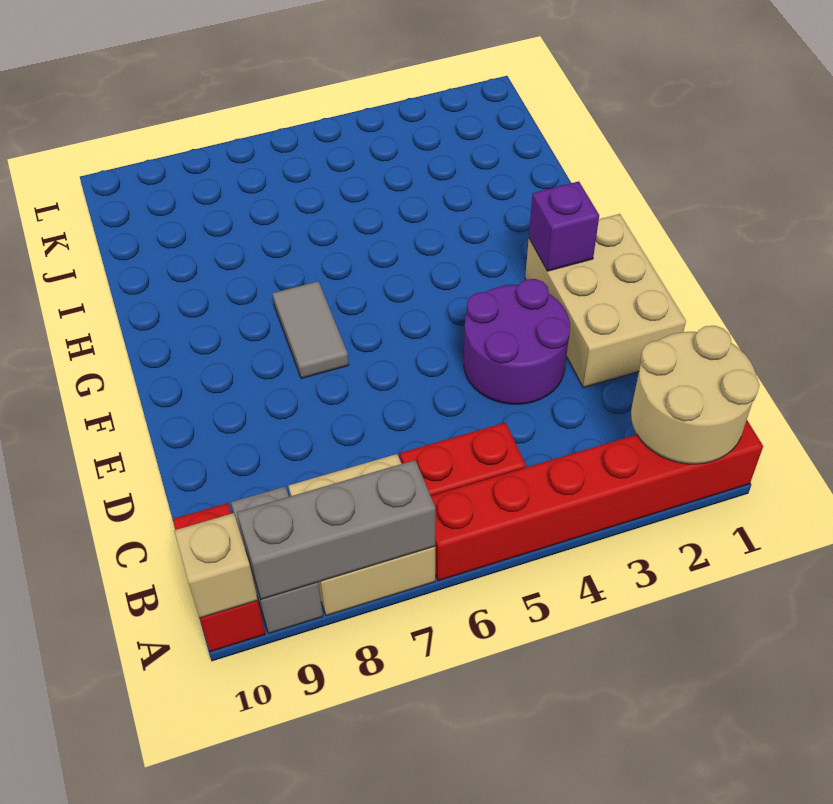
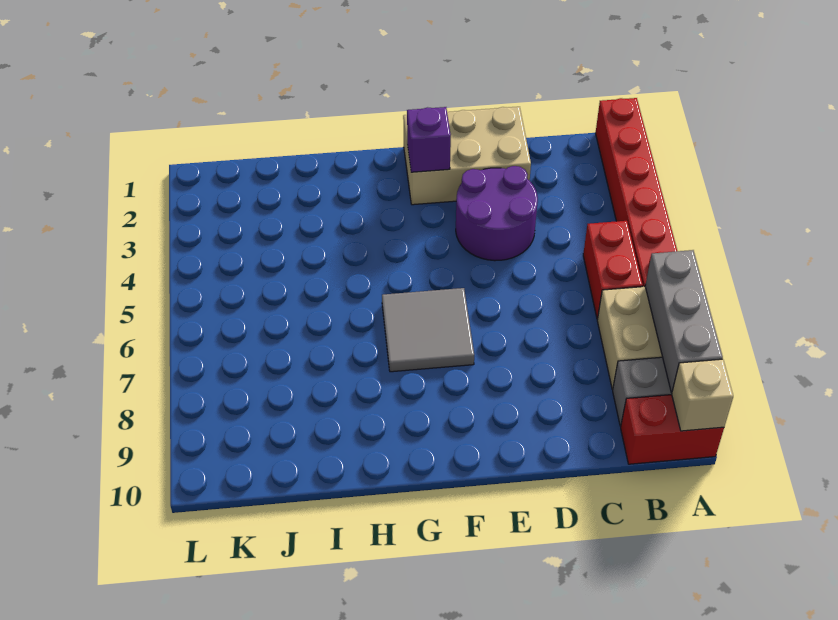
tan round brick A1:B2 level 2 -> none
grey tile F7:G7 level 1 -> grey tile F6:G7 level 1

